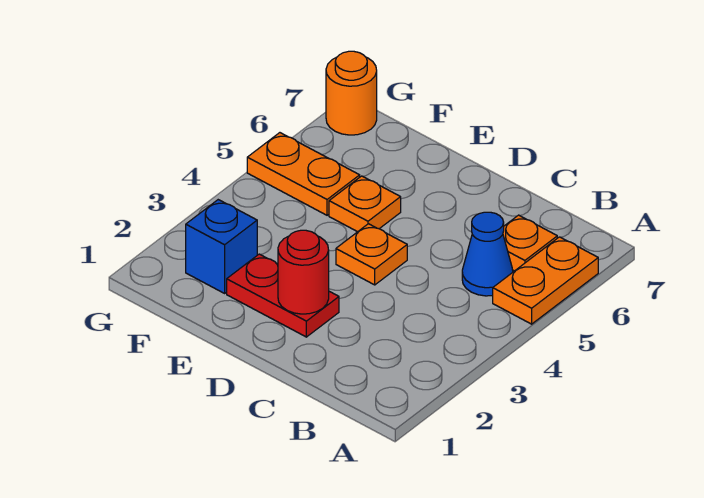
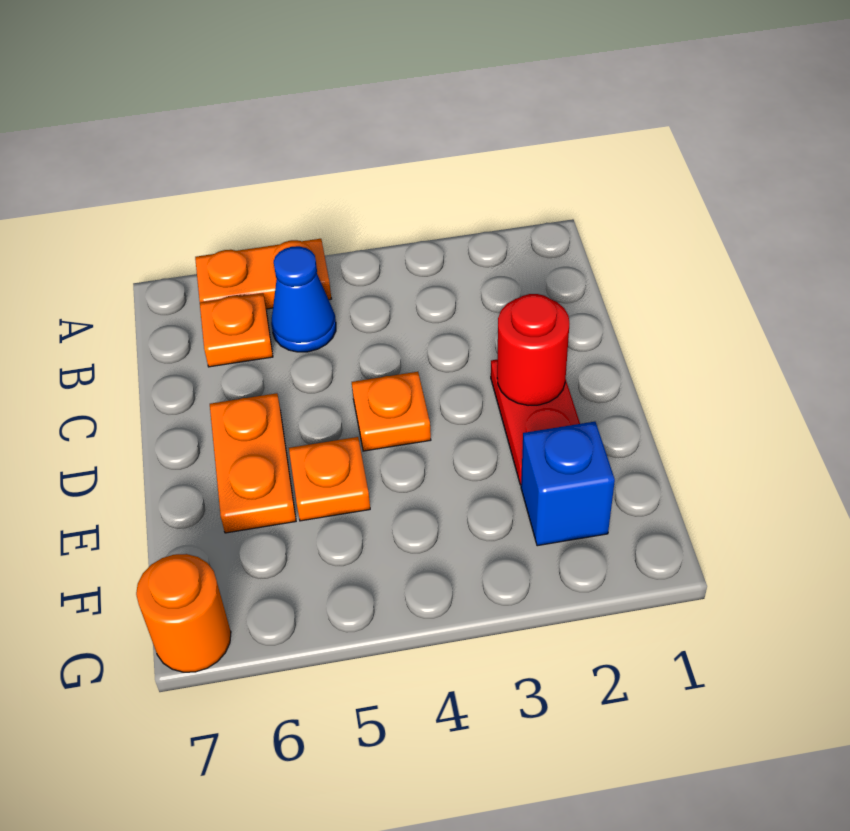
orange plate F5:G5 level 1 -> orange plate D6:E6 level 1

